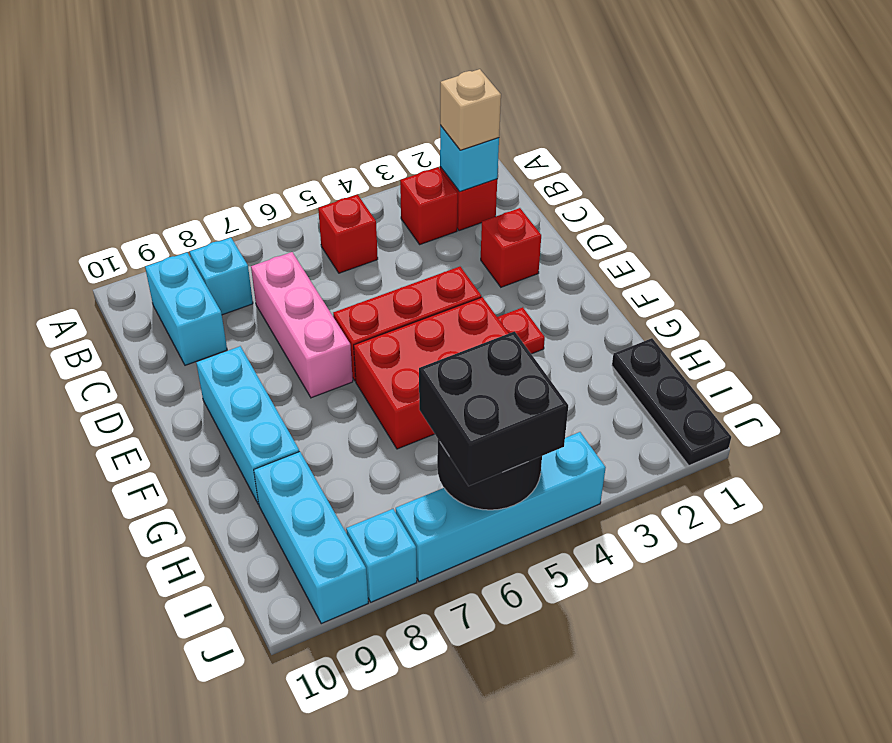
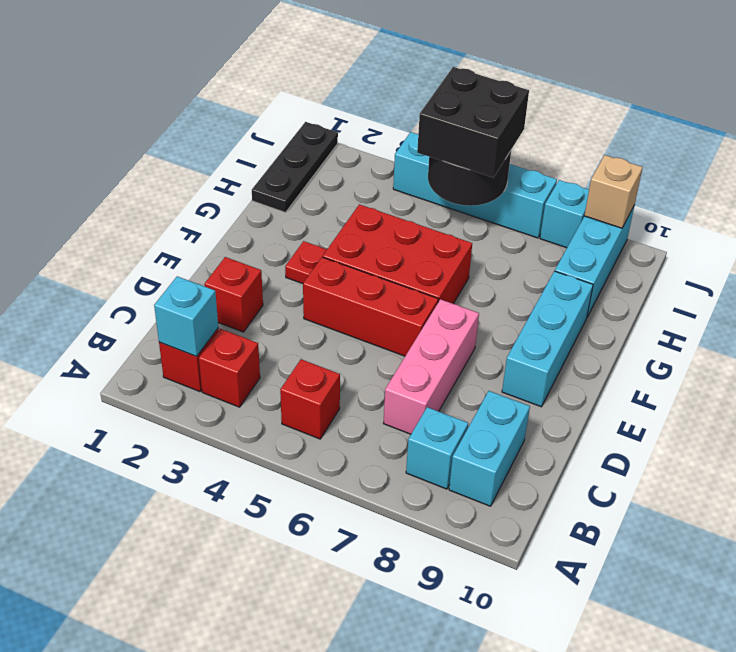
tan brick B2 level 3 -> tan brick J9 level 2

